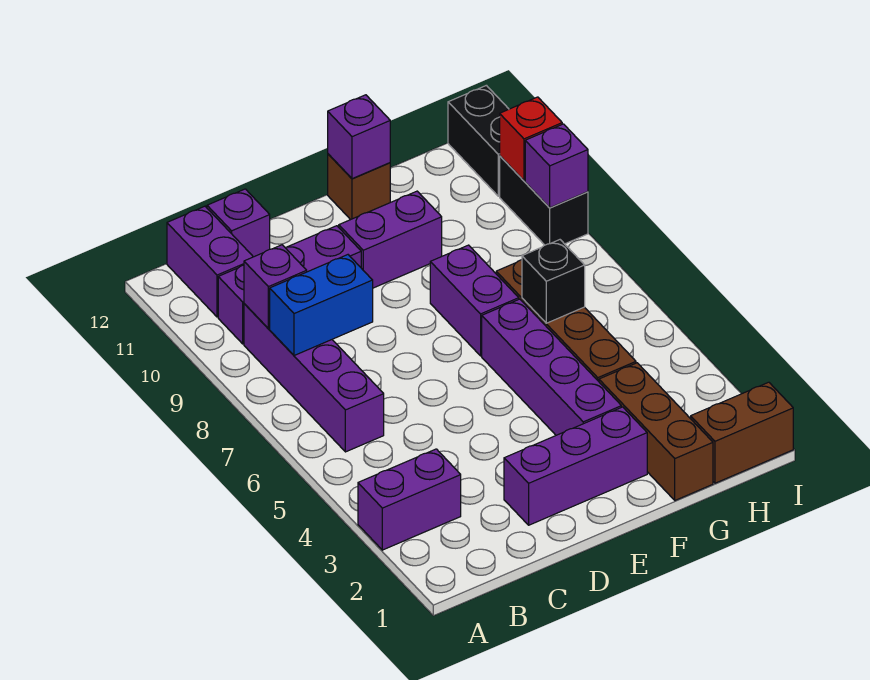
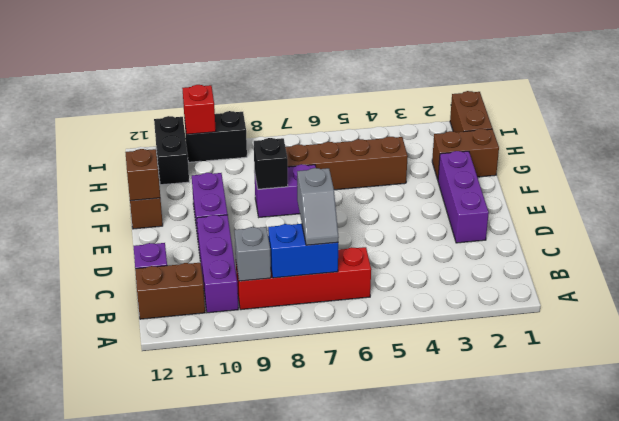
purple brick A3:B3 level 1 -> none
purple brick B6:B9 level 1 -> red brick B6:B9 level 1
none -> grey slope B7:C7 level 3 top C
blue brick B8:C8 level 2 -> blue brick B7:B8 level 2
purple brick B9 level 2 -> grey brick B9 level 2
purple brick B11:B12 level 1 -> brown brick B11:B12 level 1
purple brick F3:F6 level 1 -> none
purple brick F12 level 2 -> brown brick F12 level 2
brown brick G1:G3 level 1 -> brown brick G1:G2 level 1
black brick G6 level 2 -> black brick F8 level 2
purple brick I9 level 2 -> none
black brick I11:I12 level 1 -> black brick H11:I11 level 1

